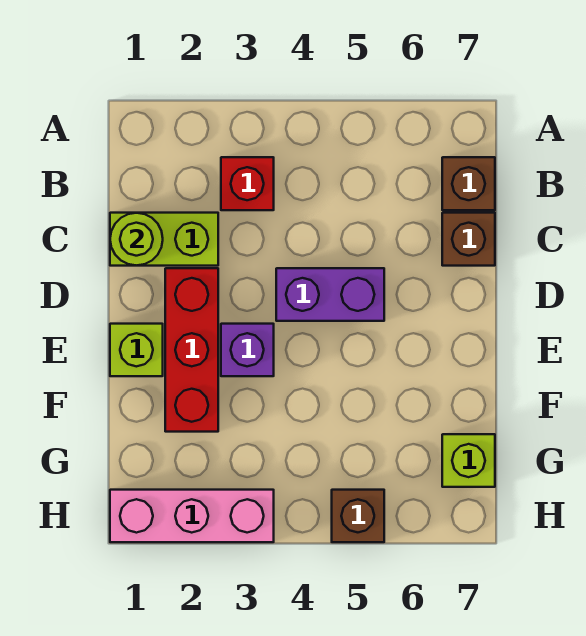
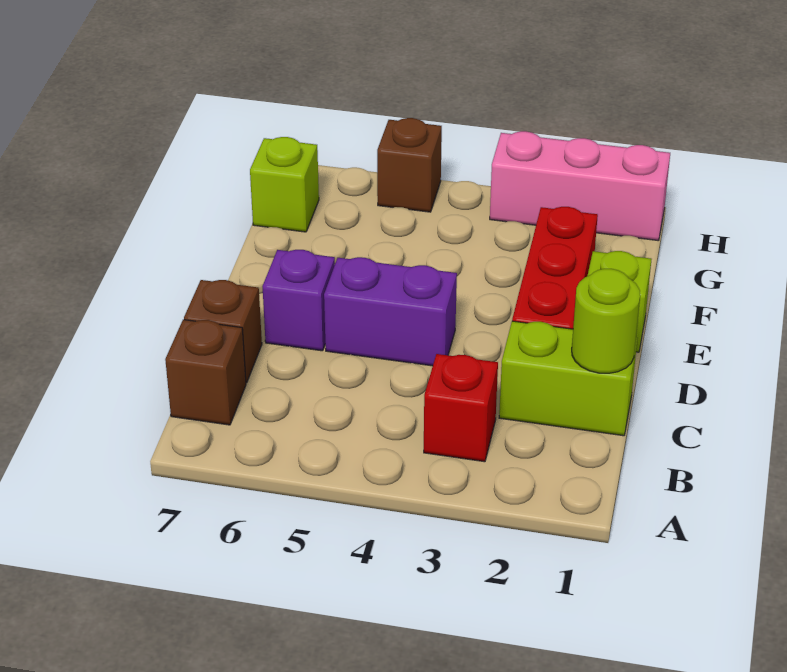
purple brick E3 level 1 -> purple brick D6 level 1

